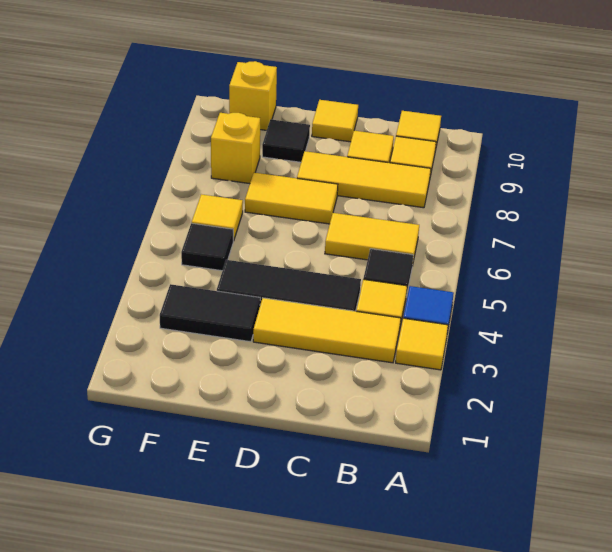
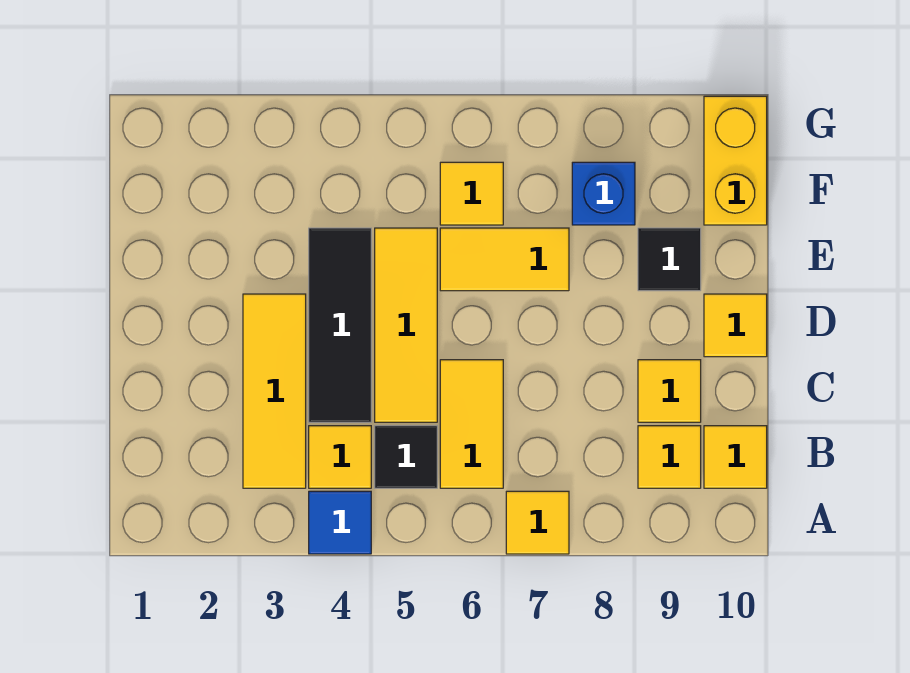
yellow tile A3 level 1 -> yellow tile A7 level 1
yellow tile B8:D8 level 1 -> yellow tile C5:E5 level 1
yellow tile D7:E7 level 1 -> yellow tile E6:E7 level 1
black tile E3:F3 level 1 -> none
black tile F5 level 1 -> none
yellow brick F8 level 1 -> blue brick F8 level 1
yellow brick F10 level 1 -> yellow brick F10:G10 level 1

